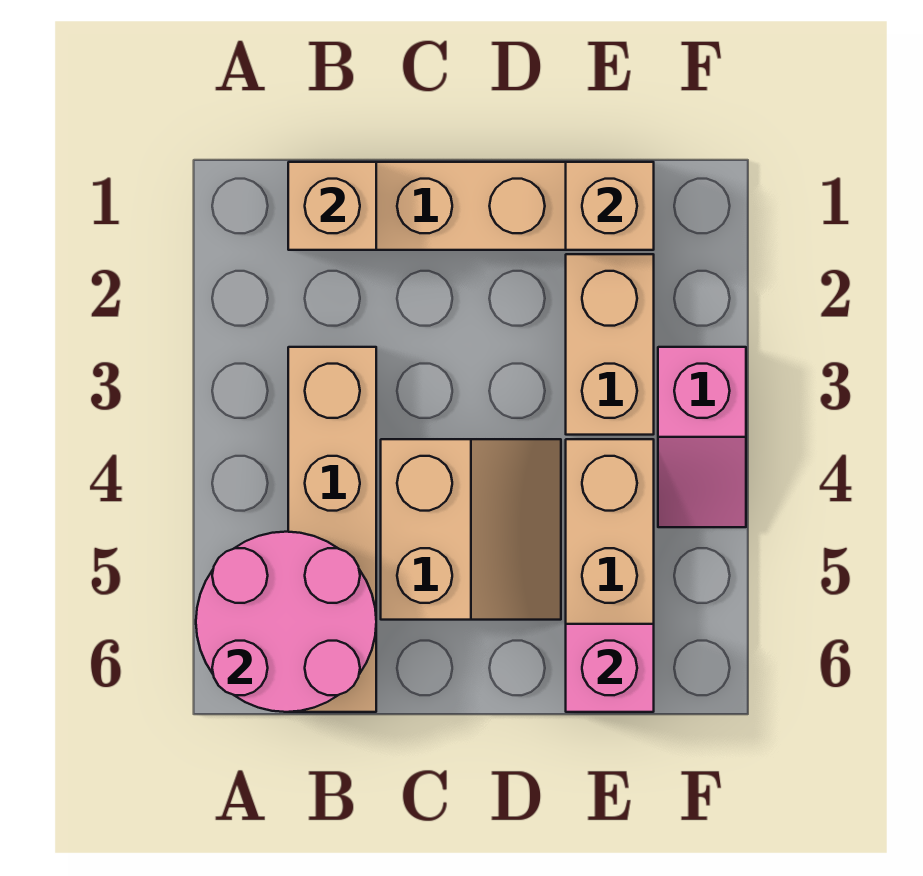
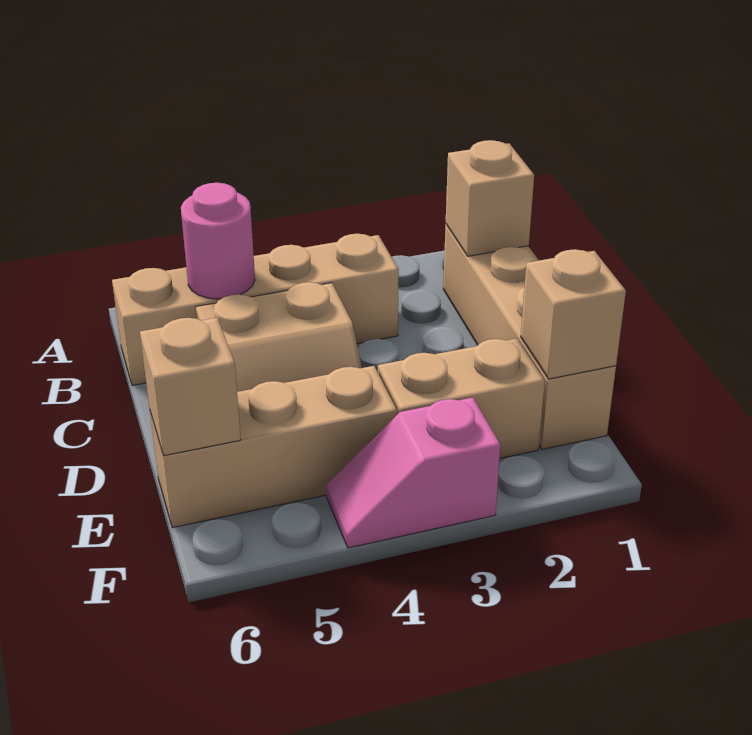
pink round brick A5:B6 level 2 -> pink round brick B5 level 2
pink brick E6 level 2 -> tan brick E6 level 2

